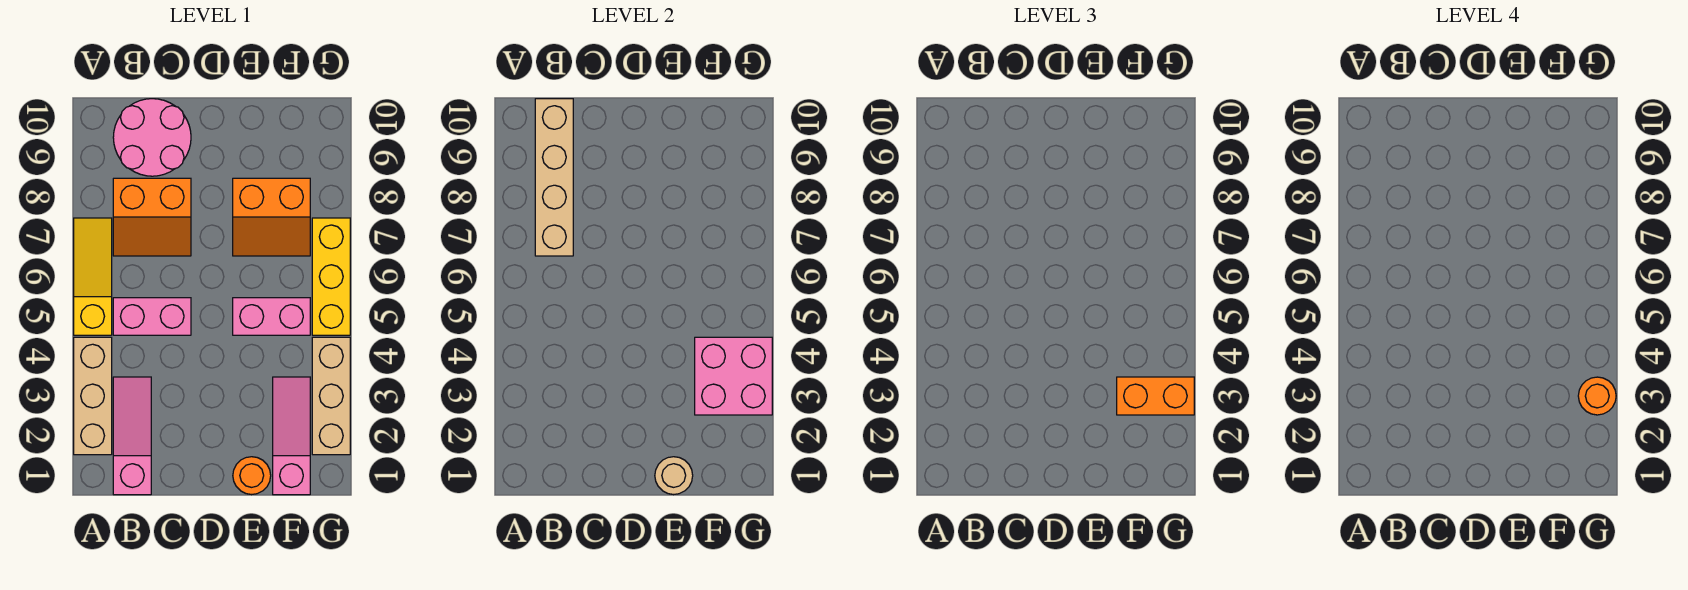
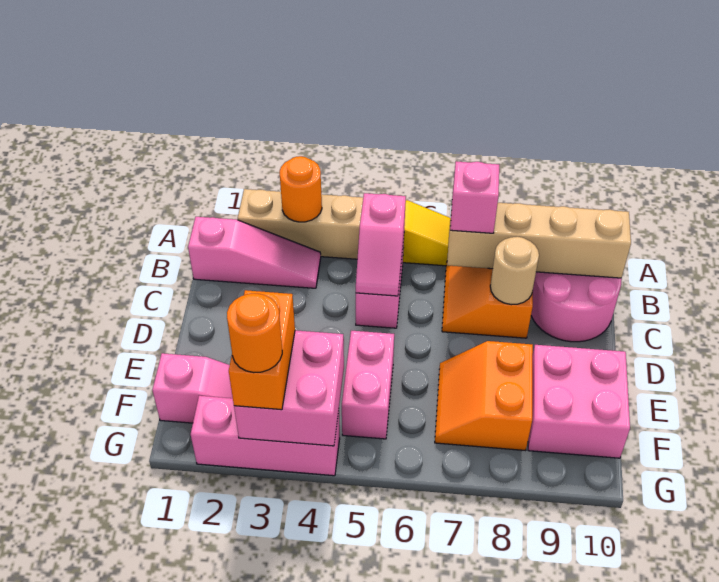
none -> pink slope B5:C5 level 2 top B
none -> pink brick B7 level 3
orange round brick E1 level 1 -> orange round brick A3 level 2
tan round brick E1 level 2 -> tan round brick C8 level 2
none -> pink brick E9:F10 level 1
tan brick G2:G4 level 1 -> pink brick G2:G4 level 1
yellow brick G5:G7 level 1 -> none

